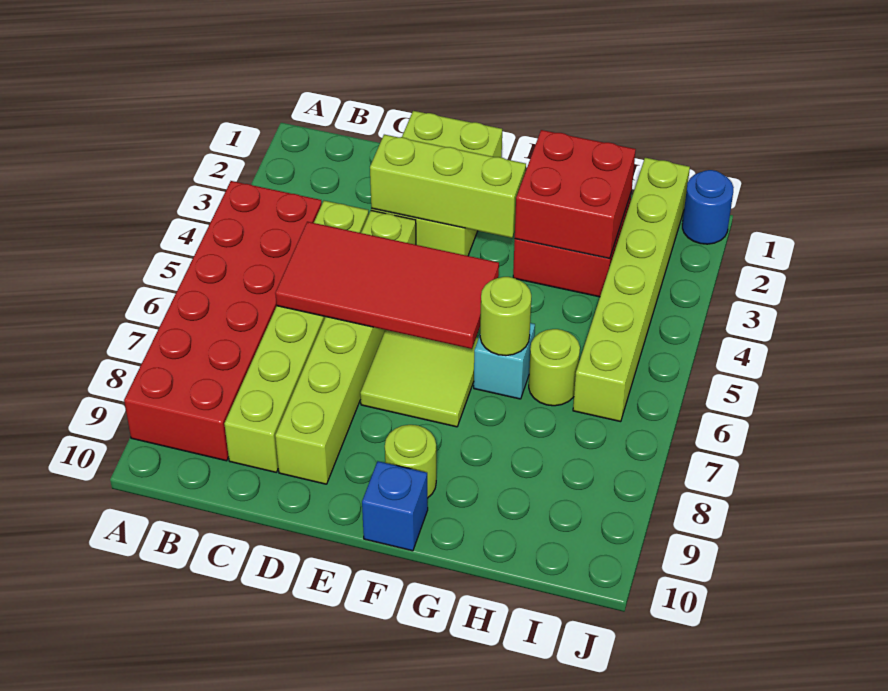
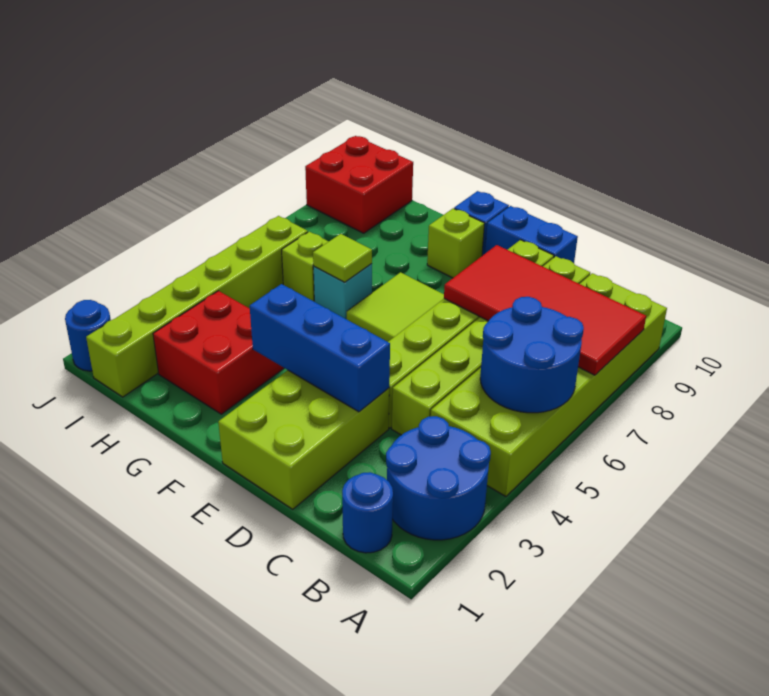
none -> blue round brick A2:B3 level 1
red brick A4:B9 level 1 -> lime brick A4:B9 level 1
none -> blue round brick A5:B6 level 2
none -> blue round brick B1 level 1
red tile C5:F6 level 2 -> red tile A7:D8 level 2
lime brick D3:F3 level 2 -> blue brick D3:F3 level 2
none -> blue brick D10:E10 level 1
lime round brick F9 level 1 -> lime brick F9 level 1
red brick G2:H3 level 2 -> red brick I9:J10 level 1
lime round brick G6 level 2 -> lime tile G6 level 2
lime round brick H6 level 1 -> lime brick H6 level 1

